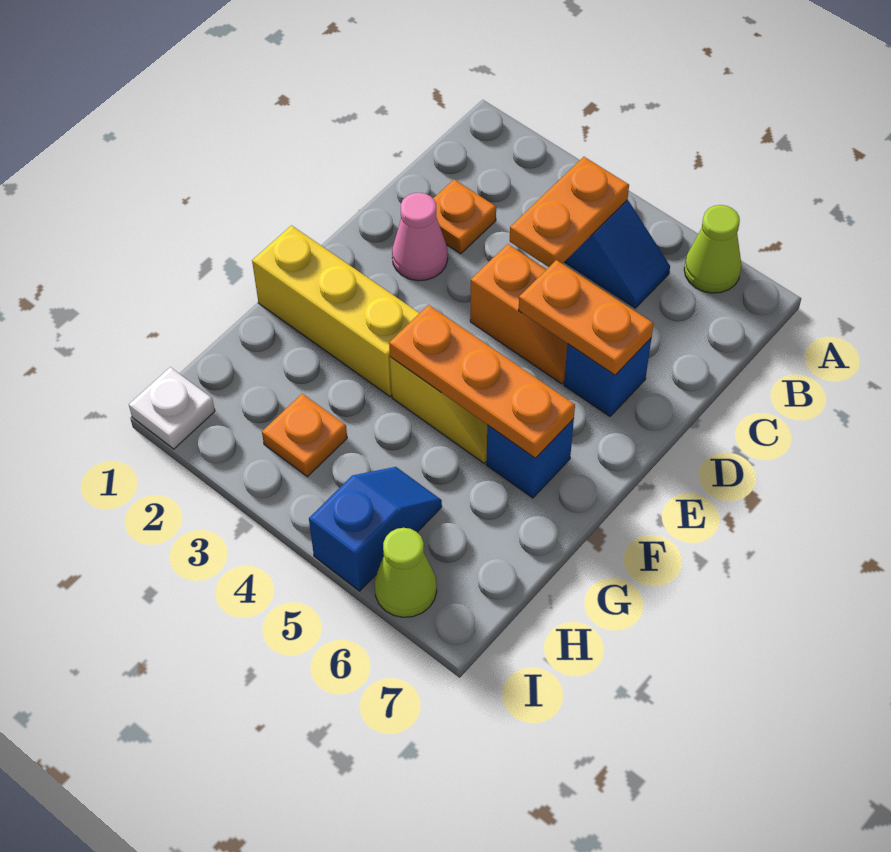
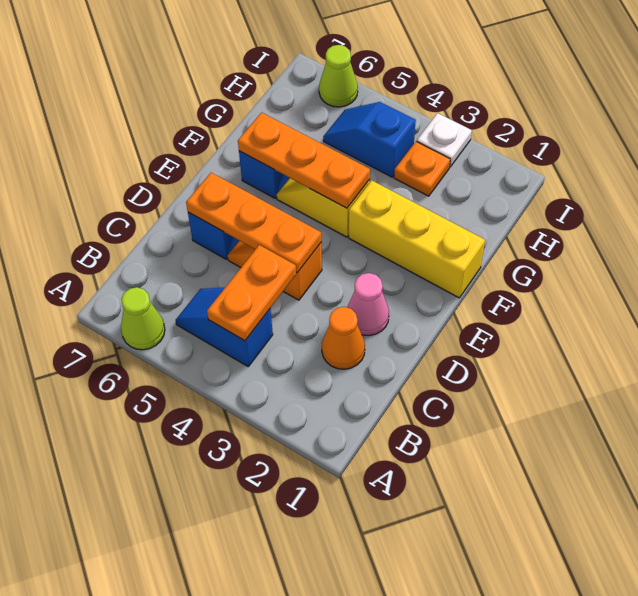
orange plate C2 level 1 -> orange cone C2 level 1
orange plate D5:D6 level 2 -> orange plate D4:D6 level 2
blue slope H5:I5 level 1 top I -> blue slope H4:H5 level 1 top 4
white plate I1 level 1 -> white plate I3 level 1

